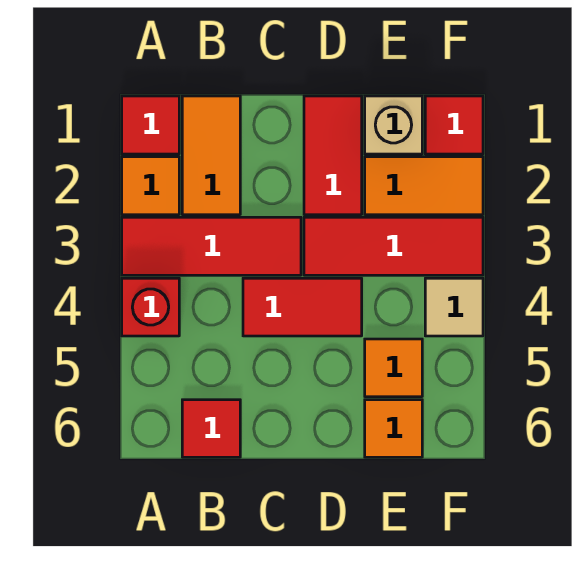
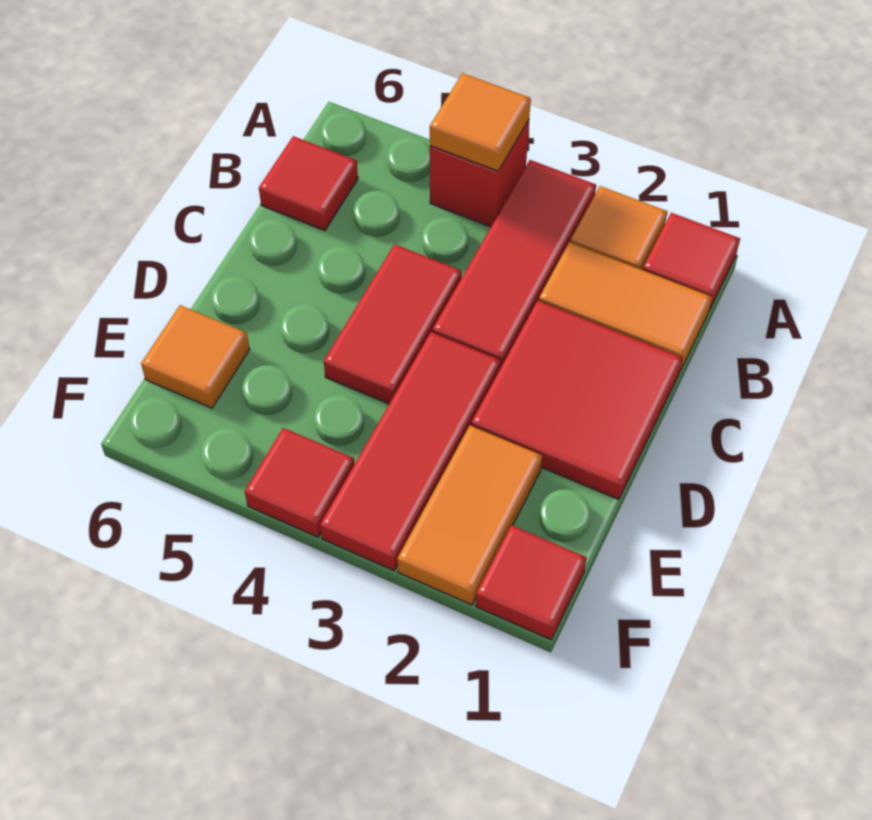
red tile D1:D2 level 1 -> red tile C1:D2 level 1
tan brick E1 level 1 -> none
orange tile E5 level 1 -> orange tile A4 level 2
tan tile F4 level 1 -> red tile F4 level 1

